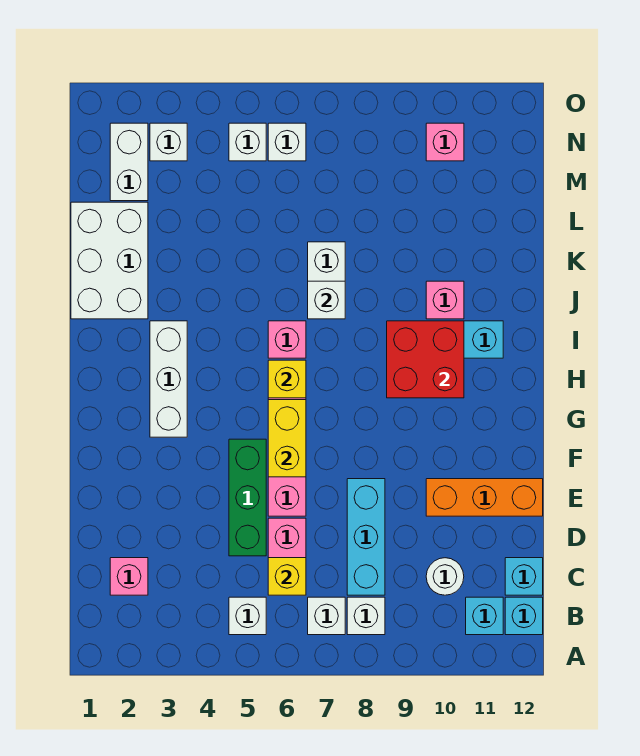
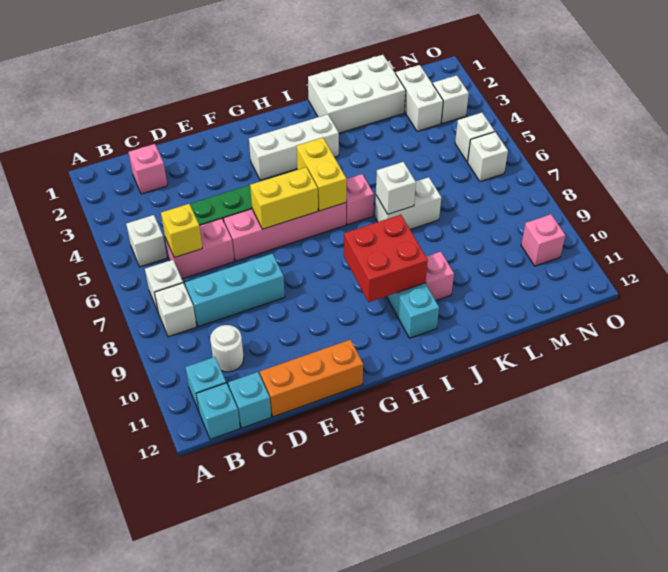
orange brick E10:E12 level 1 -> orange brick D12:F12 level 1
yellow brick H6 level 2 -> yellow brick H5:H6 level 2
white brick M2:N2 level 1 -> white brick M2:M3 level 1

